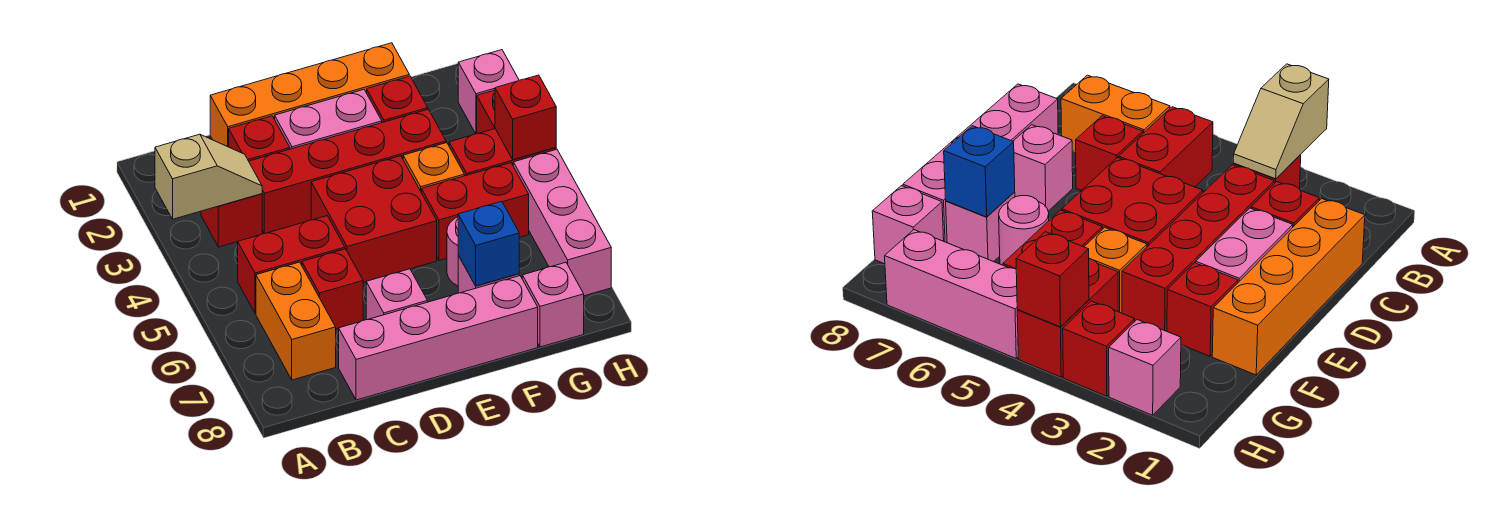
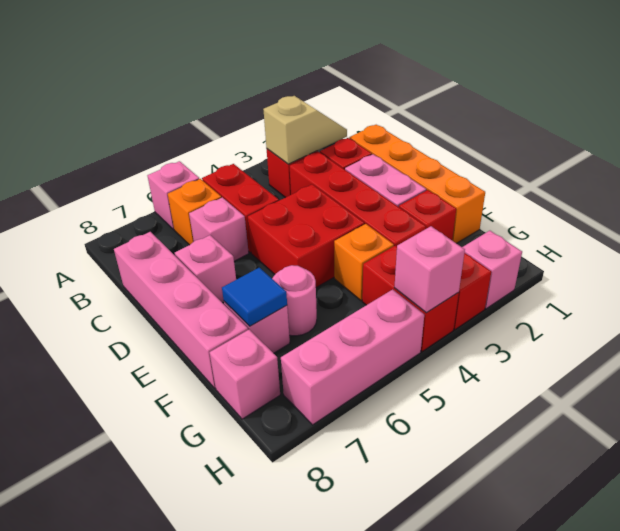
tan slope A3:B3 level 2 top A -> tan slope B2:B3 level 2 top 3
none -> pink brick A6 level 1
orange brick B6:B7 level 1 -> orange brick B6 level 1
red brick C6 level 1 -> pink brick C6 level 1
red brick F5:G5 level 1 -> none
blue brick F7 level 2 -> blue tile F7 level 2
red brick H4 level 2 -> pink brick H4 level 2

